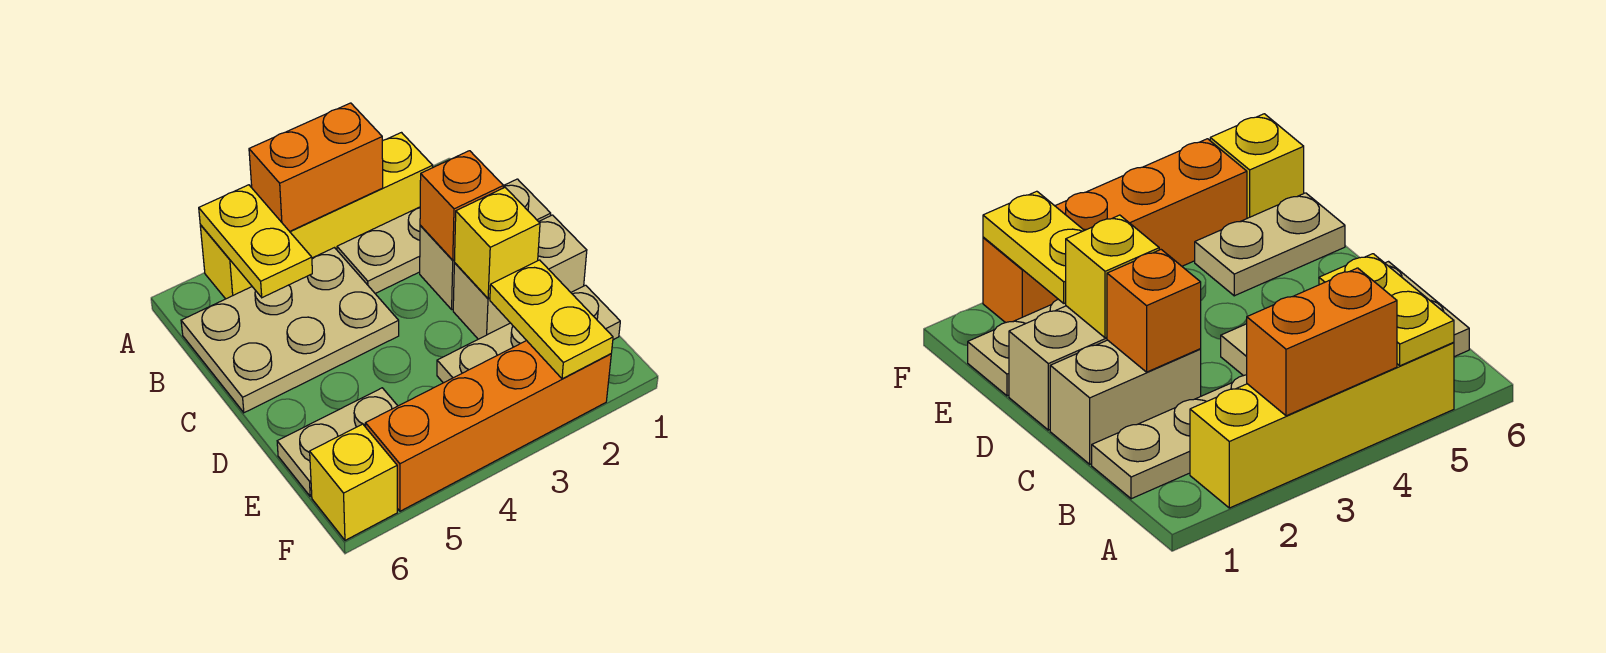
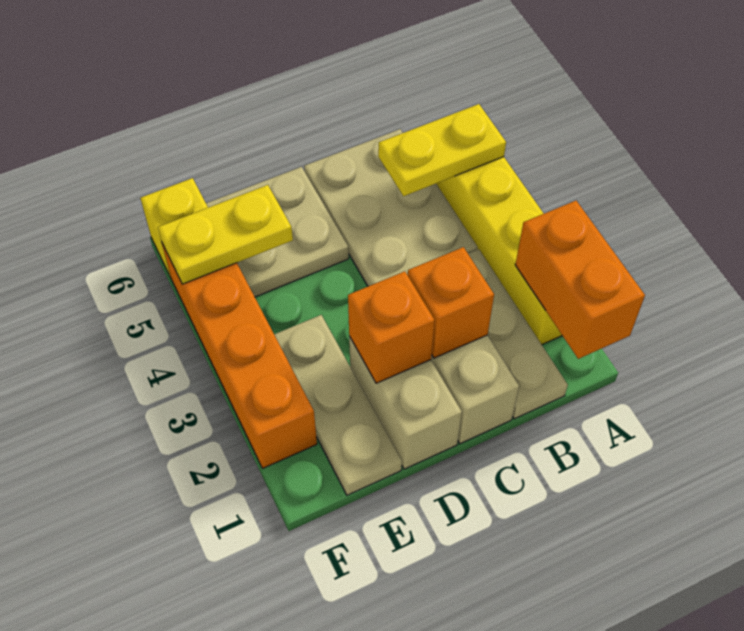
orange brick A3:A4 level 2 -> orange brick A1:A2 level 2
yellow brick D2 level 2 -> orange brick D2 level 2
yellow plate E2:F2 level 2 -> yellow plate E5:F5 level 2
tan plate E5:E6 level 1 -> tan plate D5:E6 level 1

